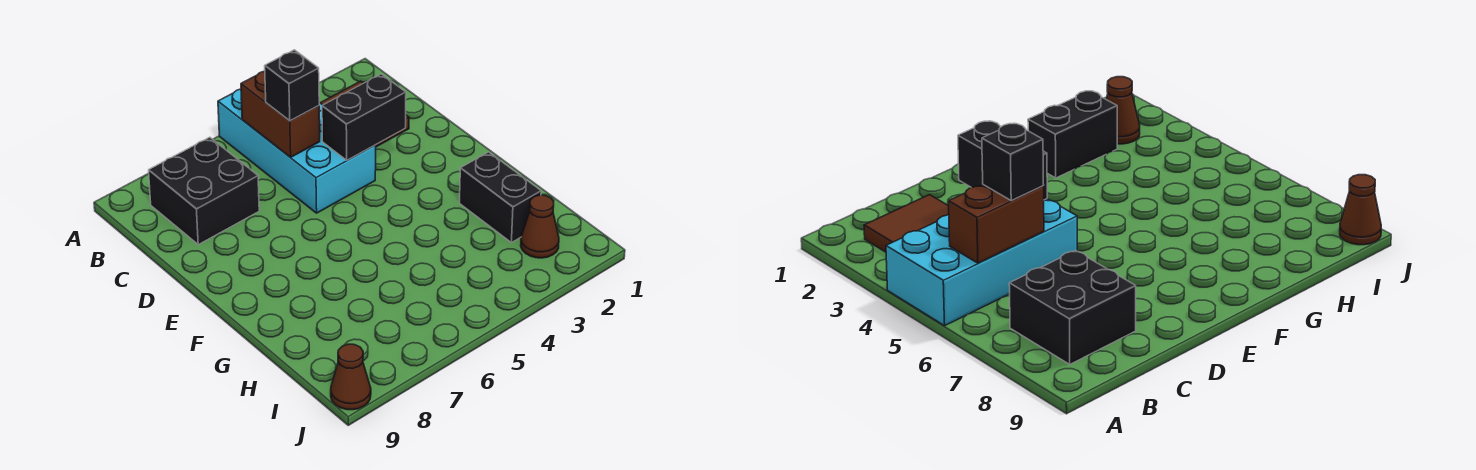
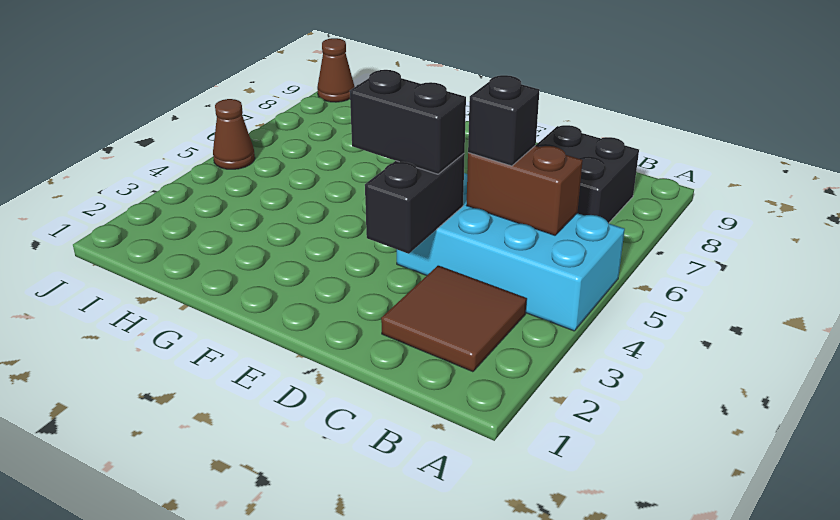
black brick G2:H2 level 1 -> black brick D4:E4 level 3
brown cone I2 level 1 -> brown cone J5 level 1

